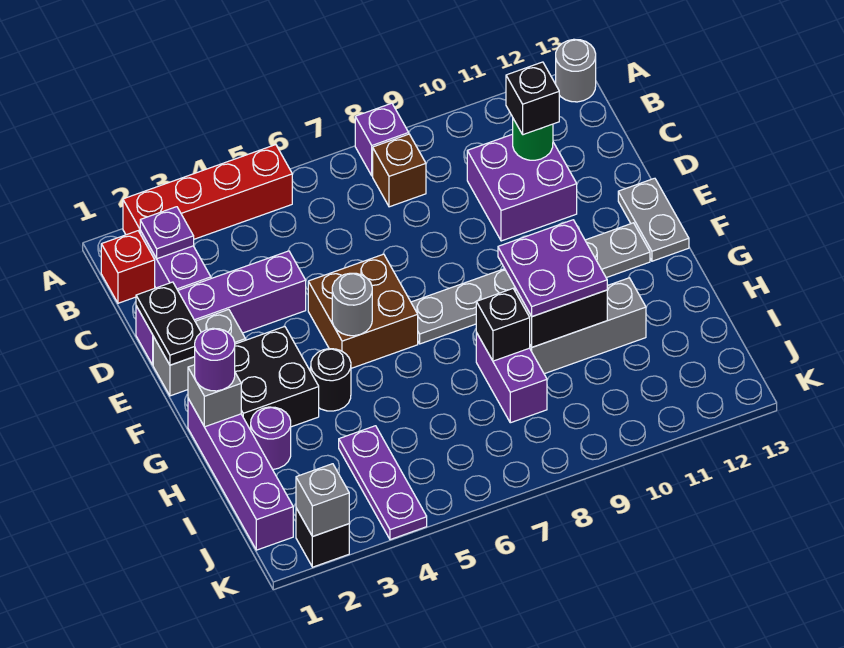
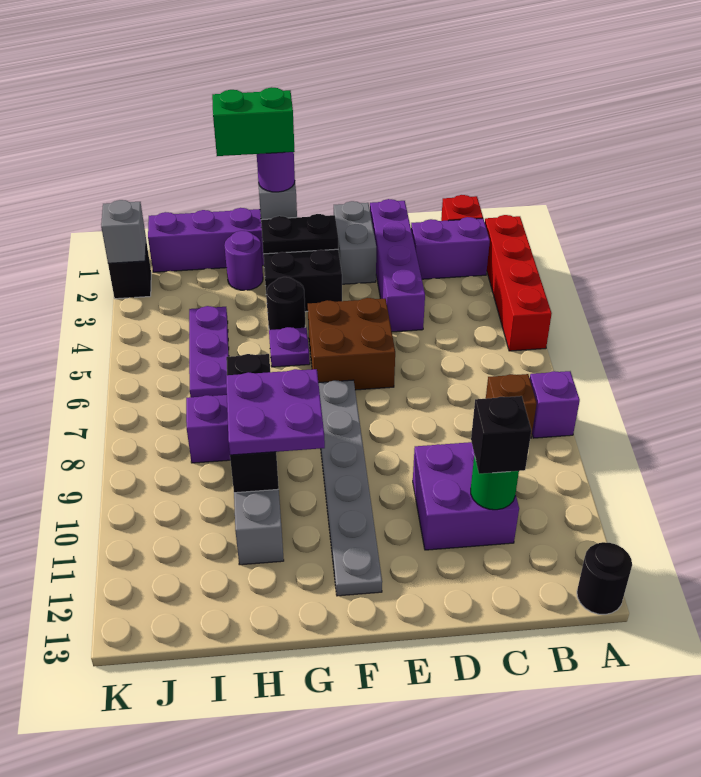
grey round brick A13 level 1 -> black round brick A13 level 1
purple plate B2 level 2 -> purple plate G5 level 1
black plate D1:E1 level 2 -> black plate F2:G2 level 2
grey plate E13:F13 level 1 -> none
grey round brick F5 level 2 -> none
none -> green brick G1:H1 level 4
purple plate I4:K4 level 1 -> purple plate I4:I6 level 1

